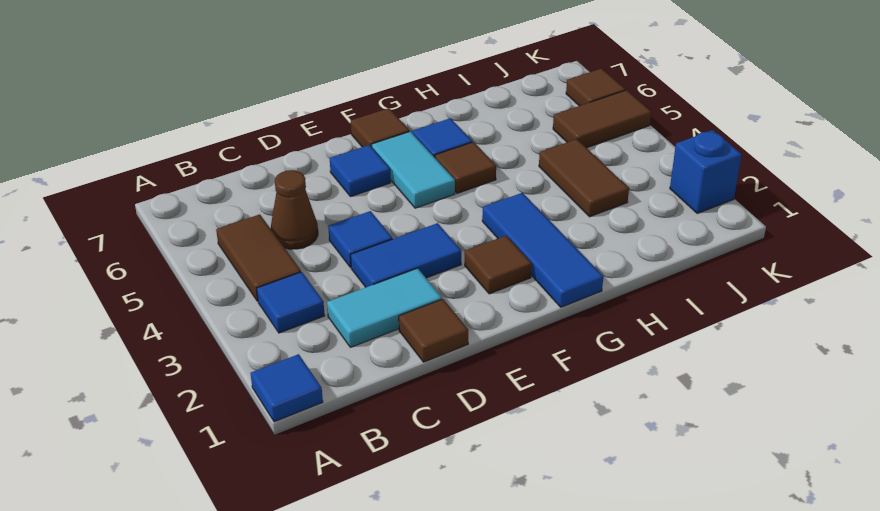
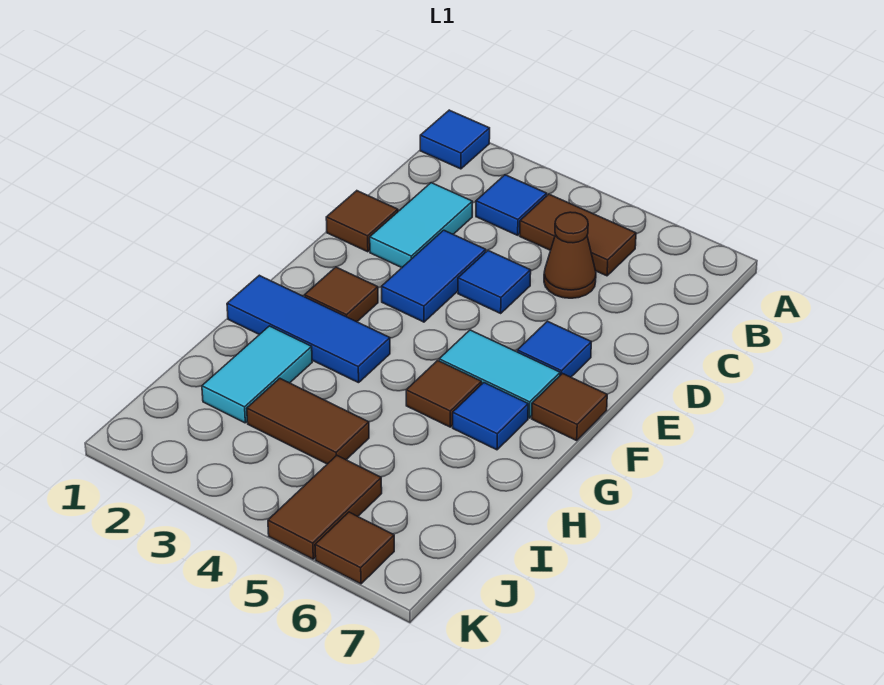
none -> cyan tile H2:I2 level 1
blue brick K2 level 1 -> none

